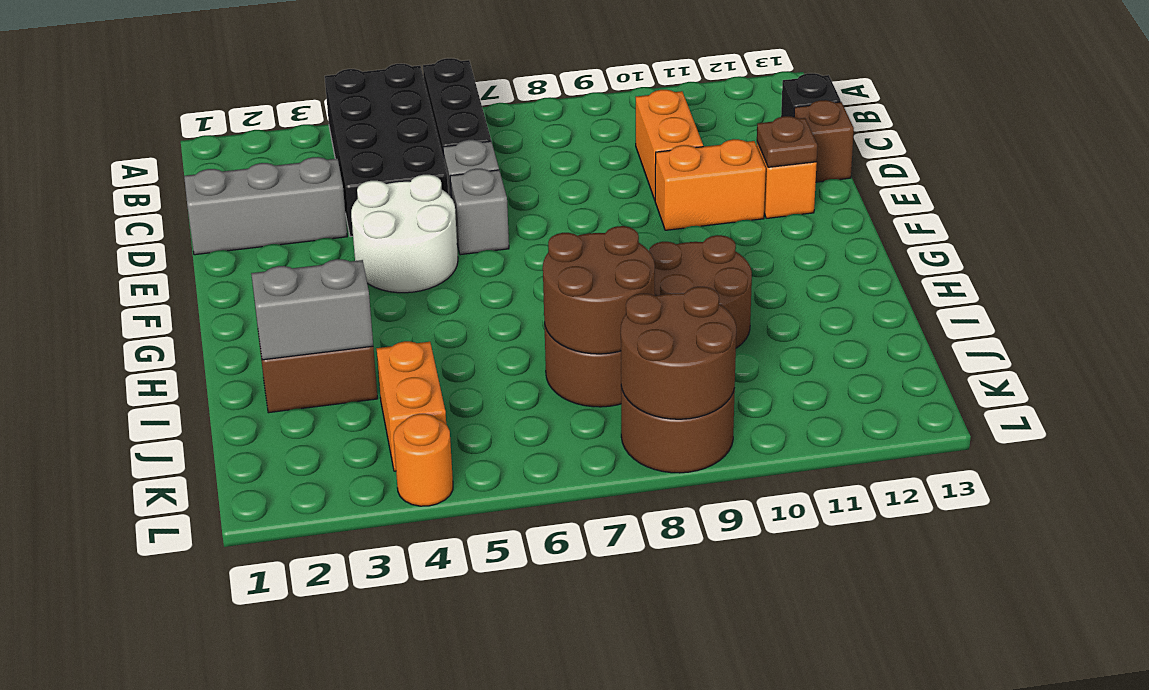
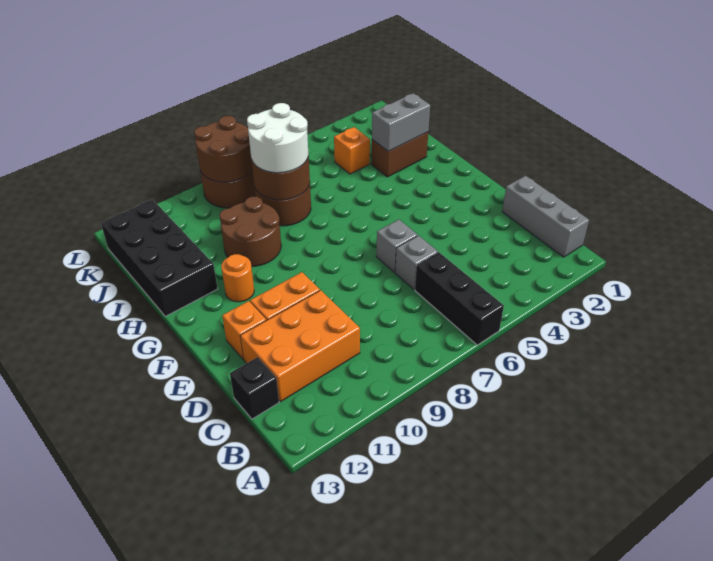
black brick A4:D5 level 1 -> black brick H12:K13 level 1
orange brick C10:D10 level 1 -> orange brick C10:D12 level 1
grey brick D1:D3 level 1 -> grey brick B1:D1 level 1
brown brick D13 level 1 -> none
white round brick E4:F5 level 1 -> white round brick I7:J8 level 3
brown plate E12 level 2 -> none
orange brick J4:K4 level 1 -> orange brick J4 level 1
orange round brick L4 level 1 -> orange round brick G11 level 1

